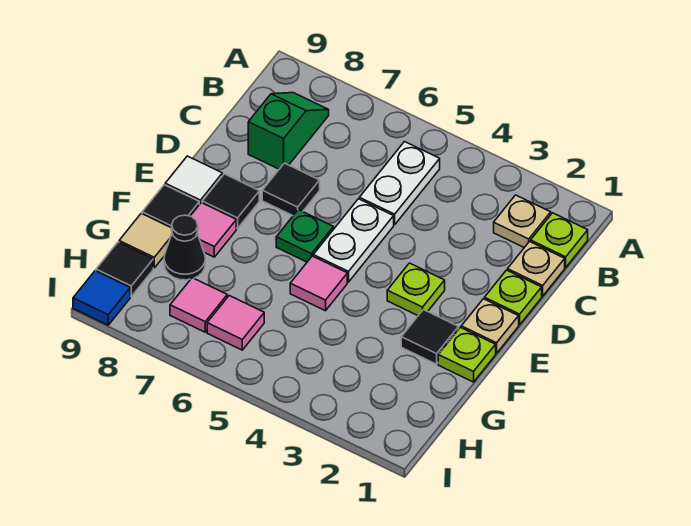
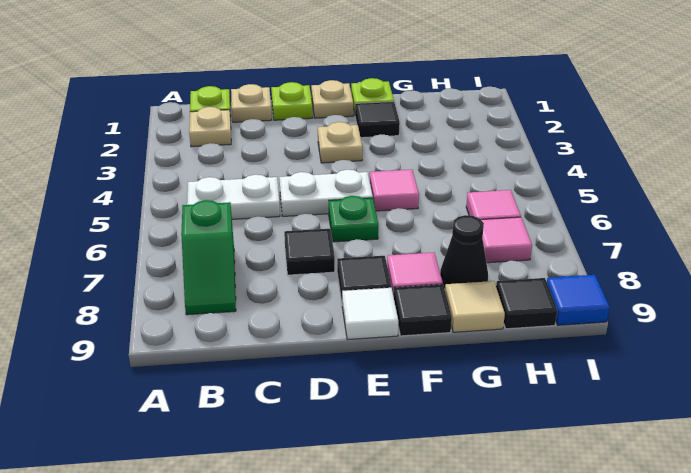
green slope B8:C8 level 1 top C -> green slope B7:B8 level 1 top 7
lime plate E3 level 1 -> tan plate E3 level 1

